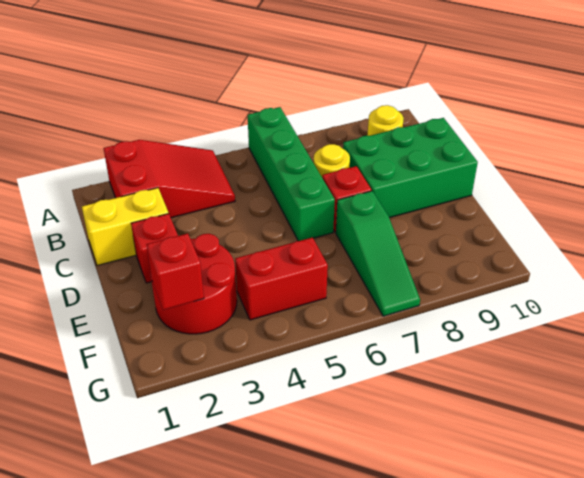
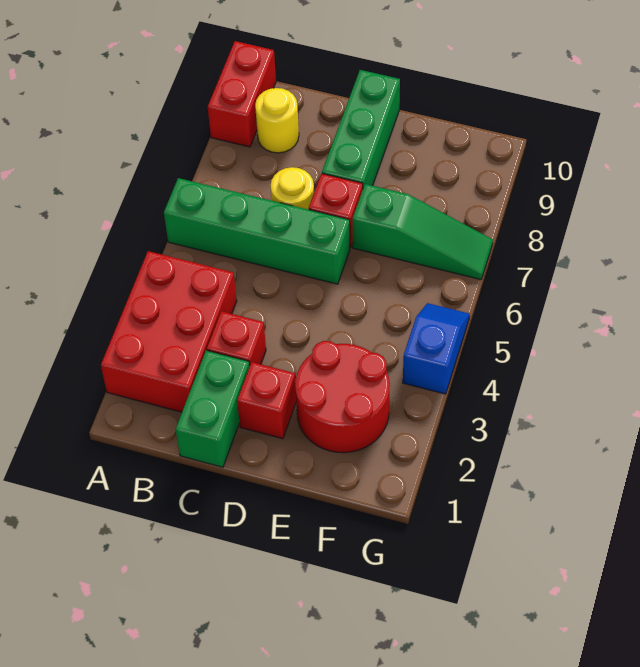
red slope A2:B4 level 1 top 2 -> red brick A2:B4 level 1
yellow brick C1:C2 level 1 -> green brick C1:C2 level 1
green brick C8:D10 level 1 -> green brick D8:D10 level 1
red brick F2 level 2 -> red brick C3 level 1
red brick F4:F5 level 1 -> red brick A9:A10 level 1
none -> blue slope G4:G5 level 1 top 4

